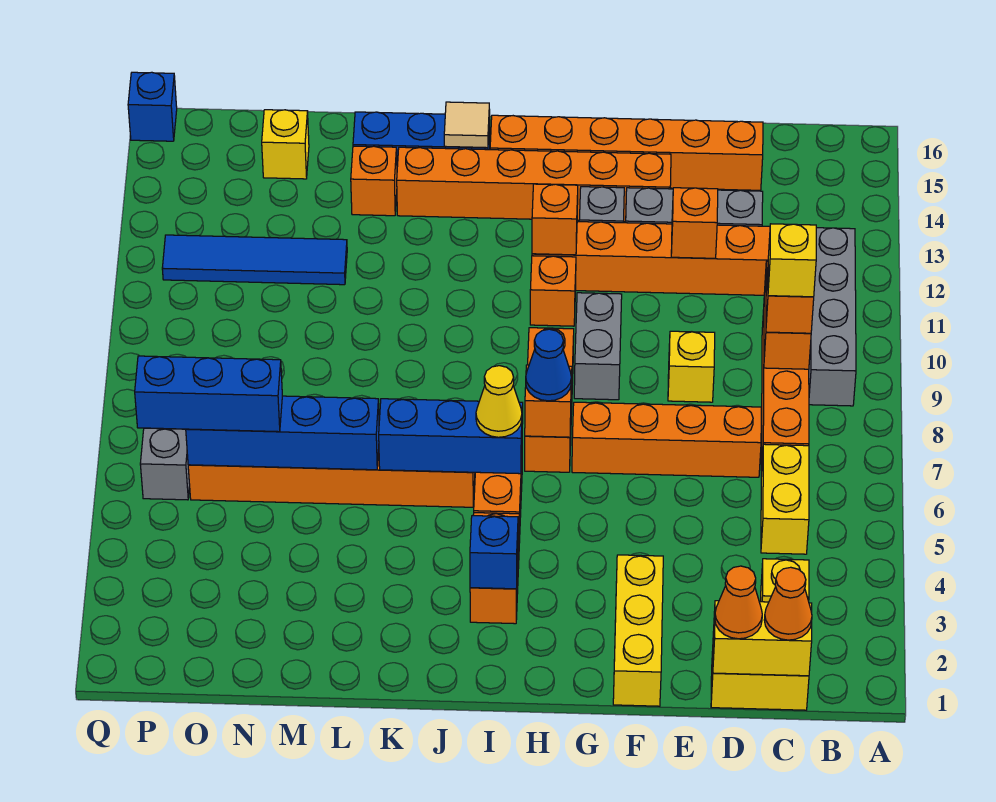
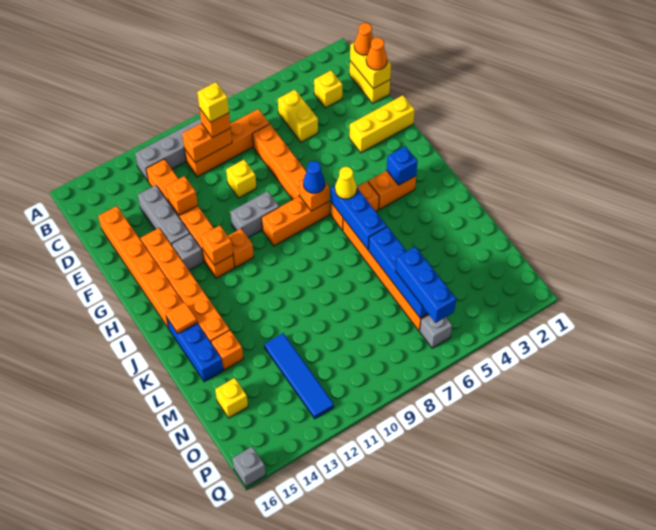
yellow brick C5:C6 level 1 -> yellow brick C5:D5 level 1
tan tile J15 level 2 -> orange tile J15 level 2
blue brick Q16 level 1 -> grey brick Q16 level 1

